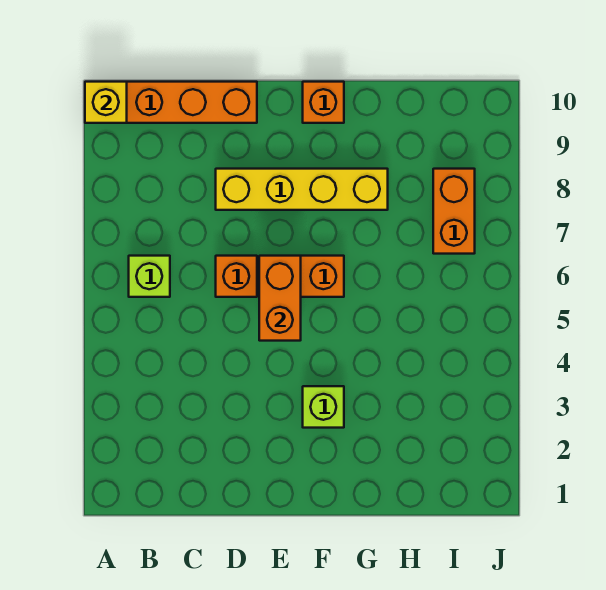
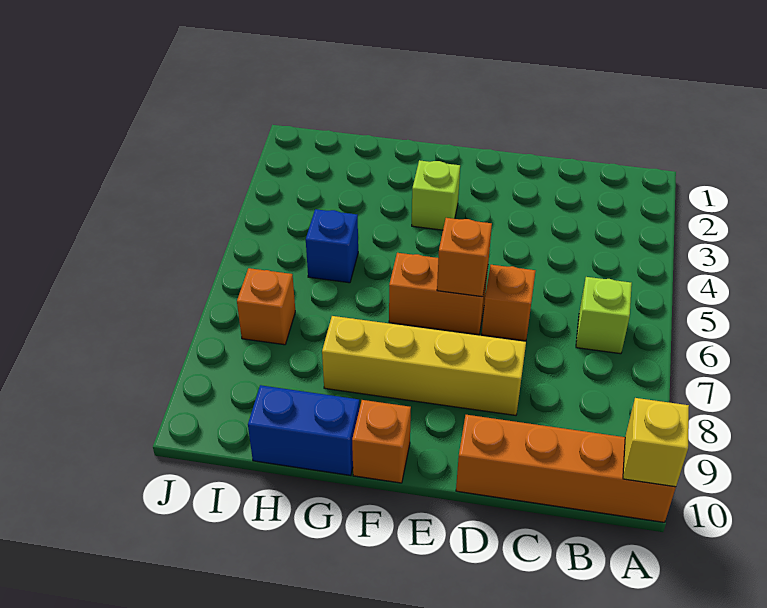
orange brick E5:E6 level 2 -> orange brick E6 level 2
none -> blue brick G10:H10 level 1
none -> blue brick H5 level 1
orange brick I7:I8 level 1 -> orange brick I7 level 1

